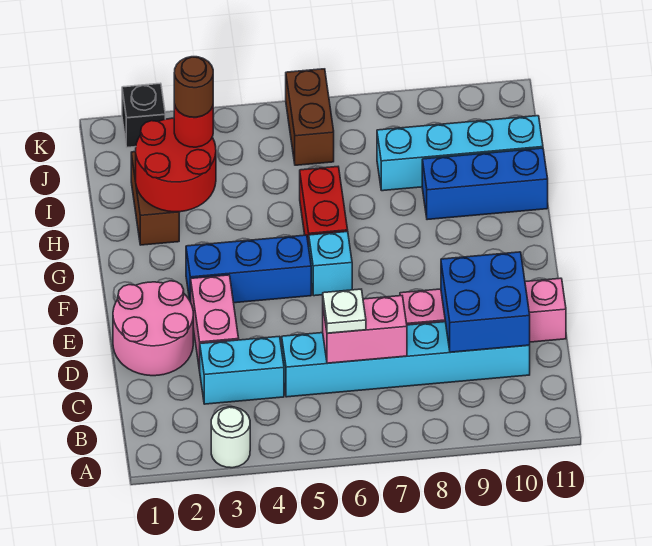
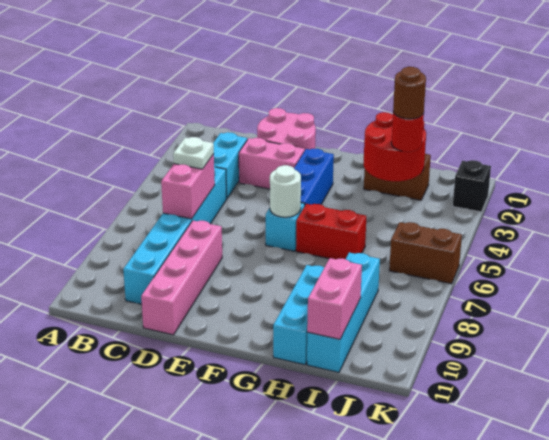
white round brick A3 level 1 -> white round brick F6 level 2
blue brick C9:D10 level 2 -> none
blue brick H9:H11 level 1 -> cyan brick H9:H11 level 1
none -> pink brick I10:I11 level 2

